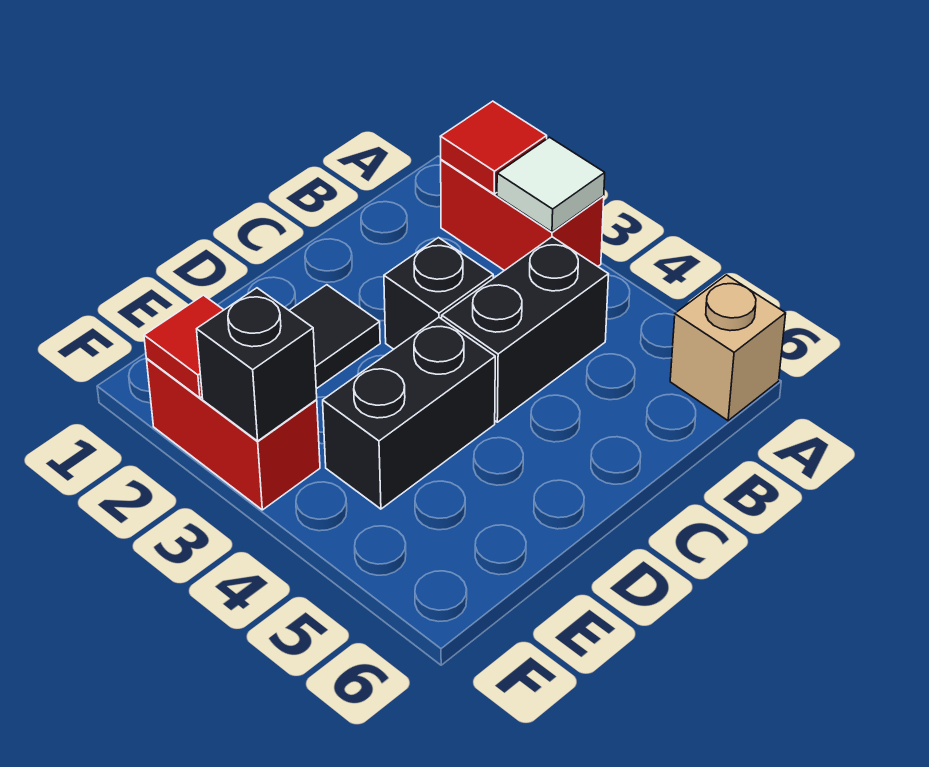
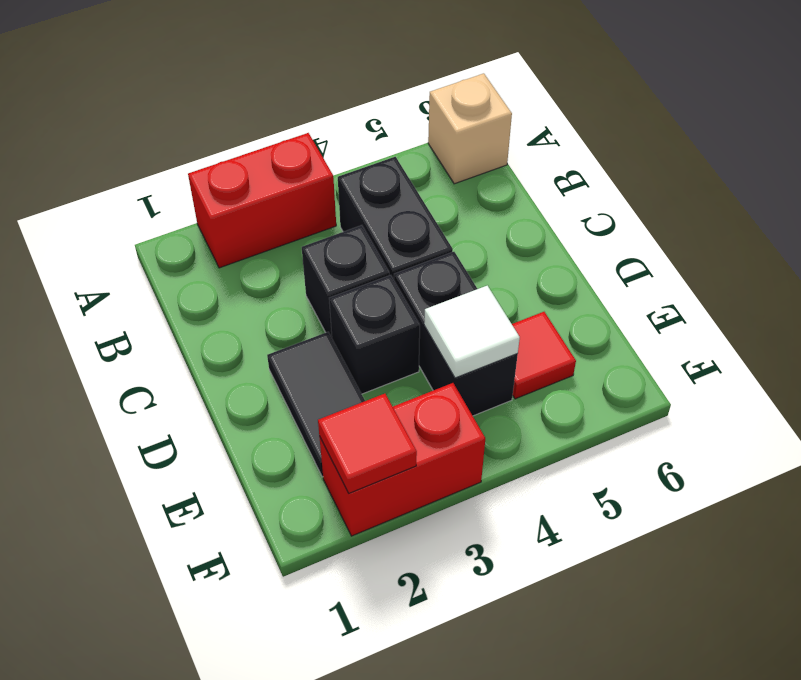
red tile A2 level 2 -> red tile E5 level 1
white tile A3 level 2 -> white tile E4 level 2
black brick F3 level 2 -> black brick D3 level 1

